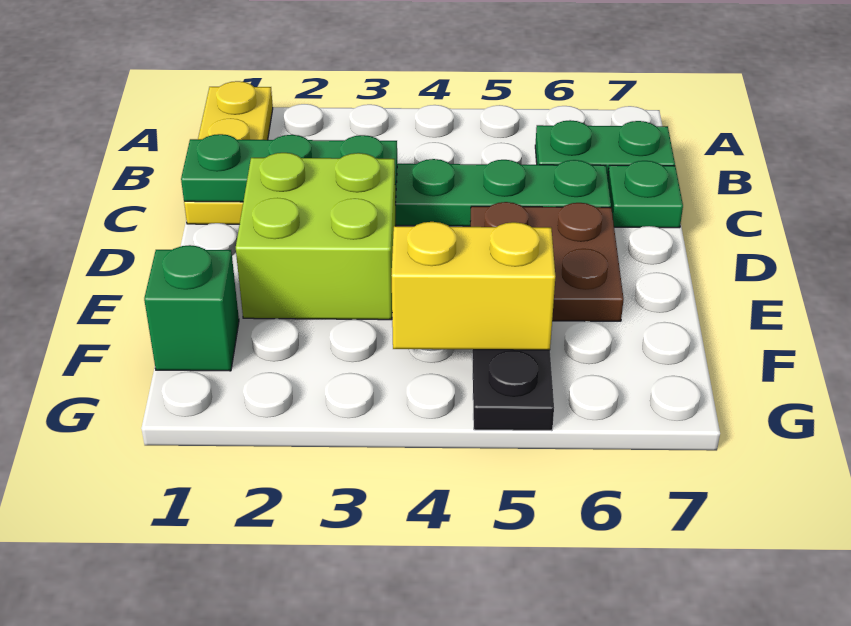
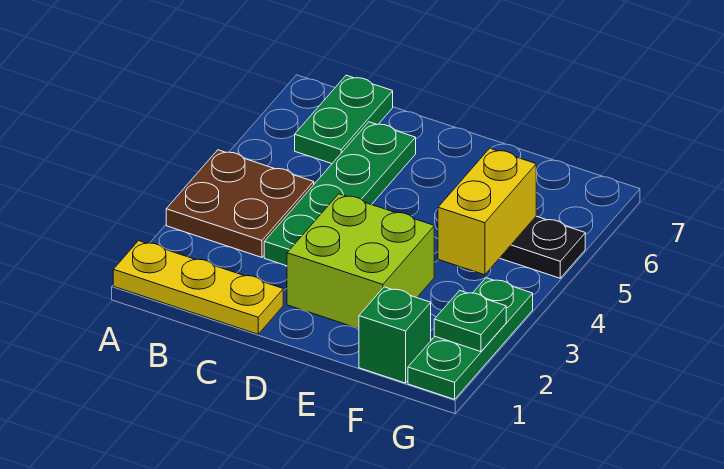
green plate C1:C3 level 2 -> green plate G1:G3 level 1
green plate C7 level 1 -> green plate G2 level 2
brown plate D5:E6 level 1 -> brown plate A3:B4 level 1

